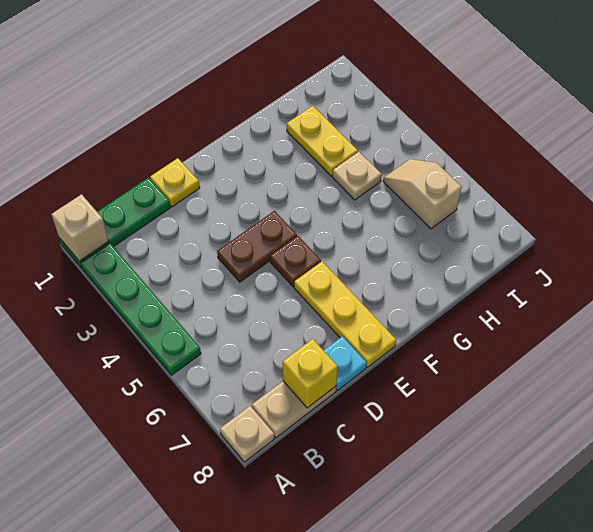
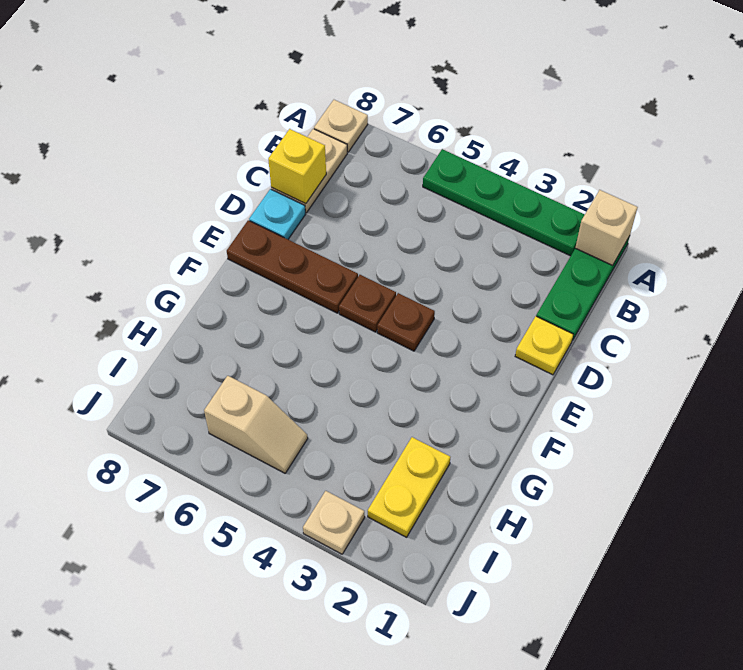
brown plate D4:E4 level 1 -> brown plate E4 level 1
yellow plate E6:E8 level 1 -> brown plate E6:E8 level 1
yellow plate H2:H3 level 1 -> yellow plate H2:I2 level 1
tan plate H4 level 1 -> tan plate J3 level 1

